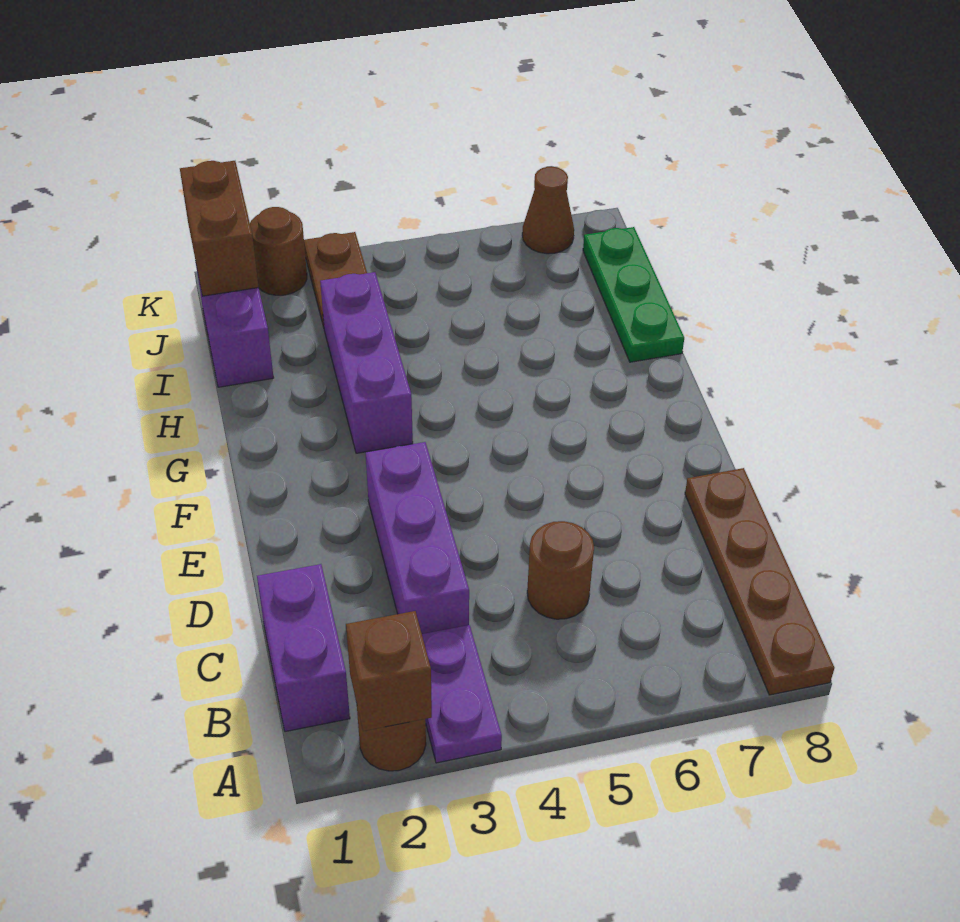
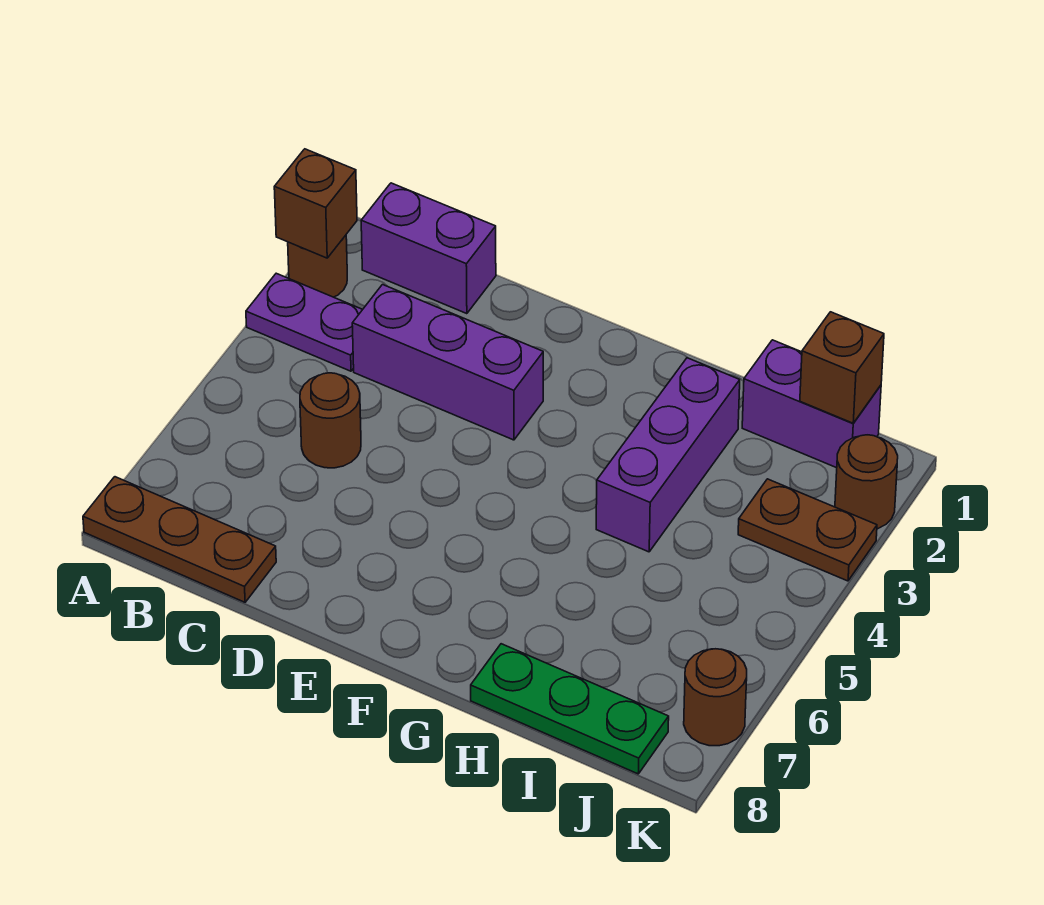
brown plate A8:D8 level 1 -> brown plate A8:C8 level 1
purple brick G3:I3 level 1 -> purple brick H2:H4 level 1
brown brick J1:K1 level 2 -> brown brick J1 level 2
brown cone K7 level 1 -> brown round brick K7 level 1

